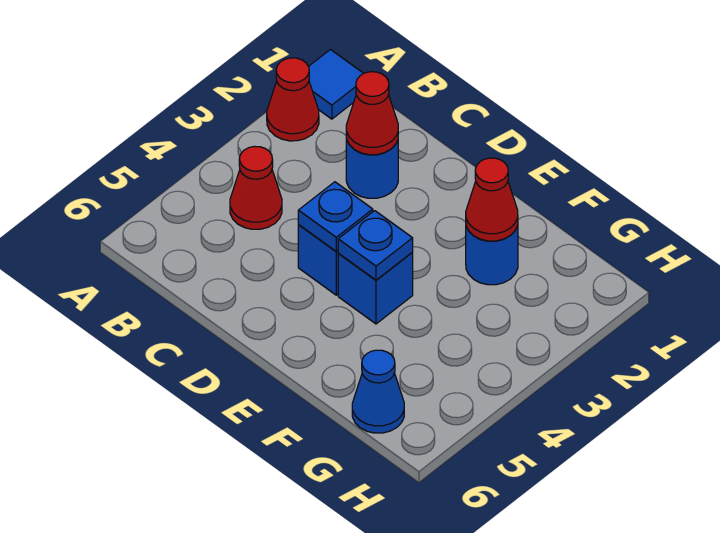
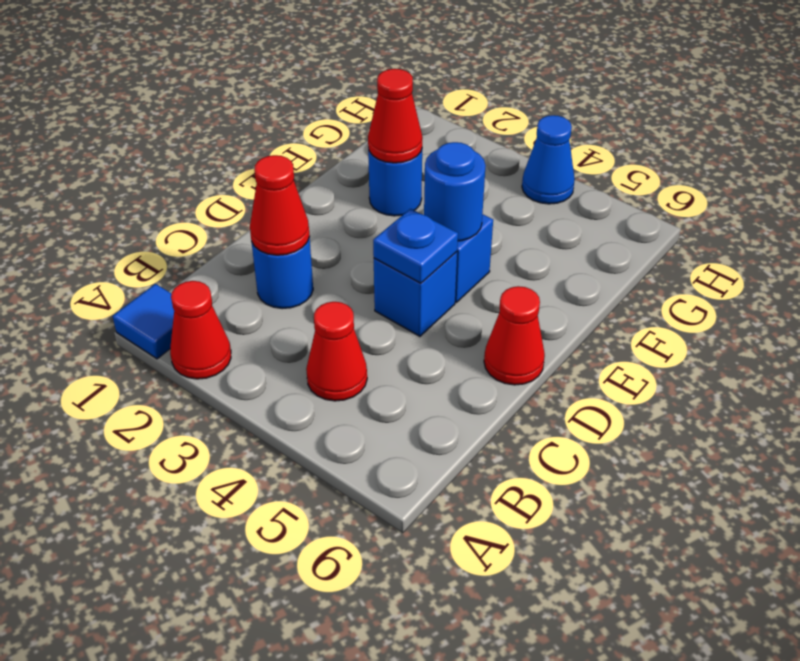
none -> red cone D6 level 1
blue plate E4 level 2 -> blue round brick E4 level 2
blue cone G6 level 1 -> blue cone H4 level 1

